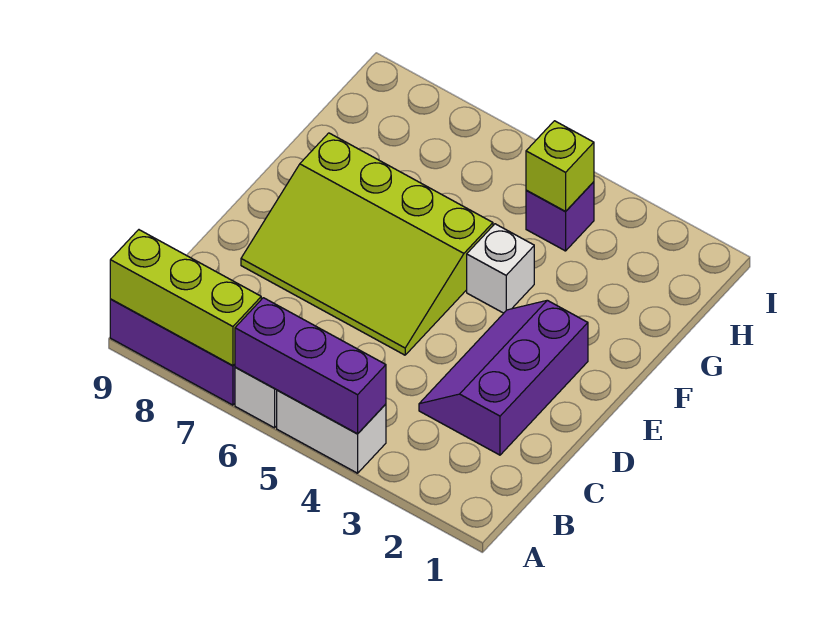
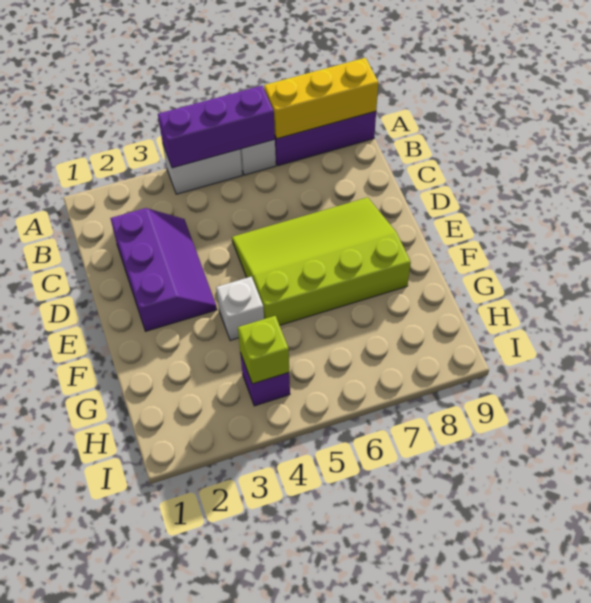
lime brick A7:A9 level 2 -> yellow brick A7:A9 level 2

